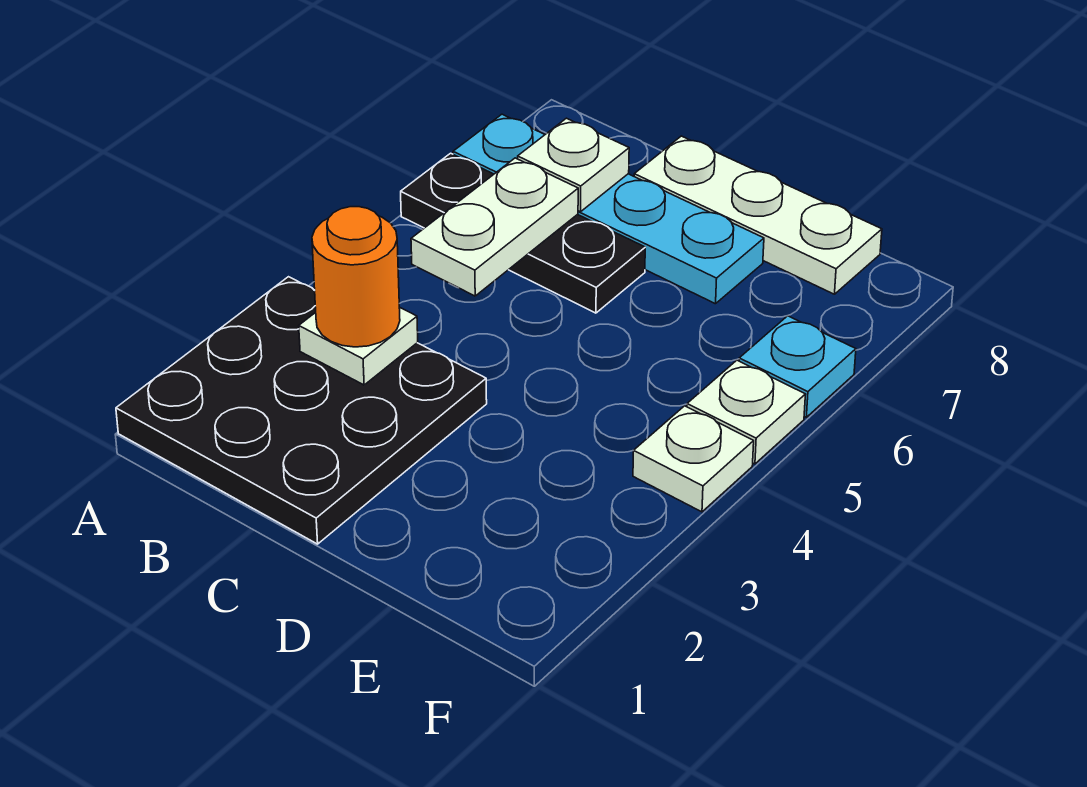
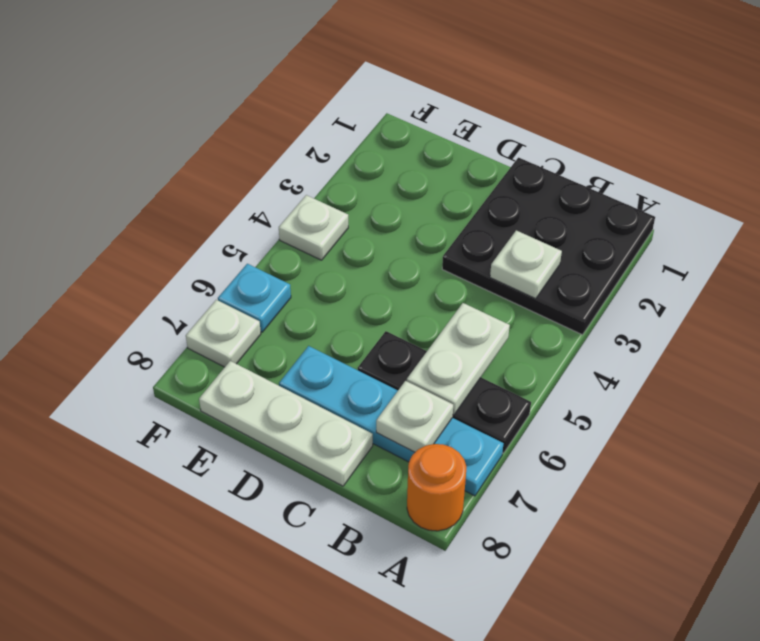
orange round brick B3 level 3 -> orange round brick A8 level 1
white plate F5 level 1 -> white plate F7 level 1

